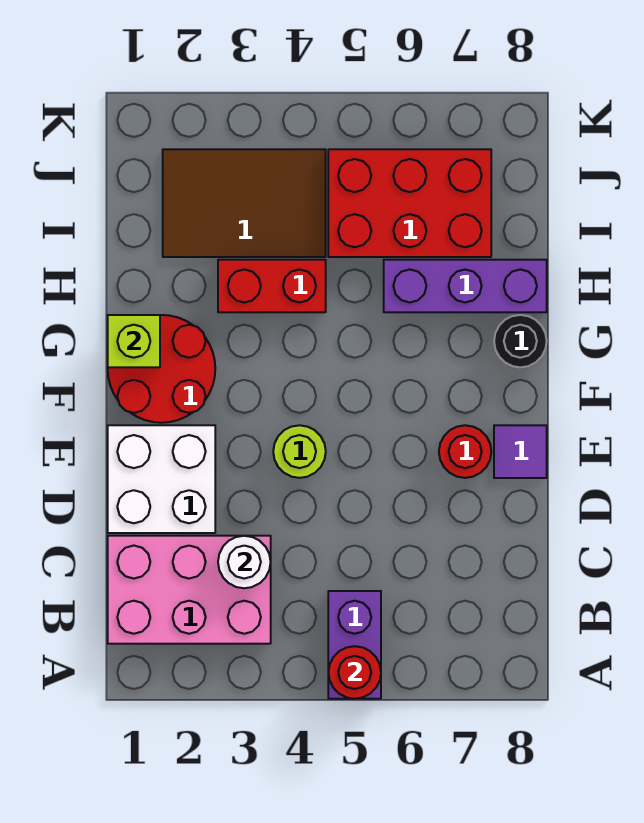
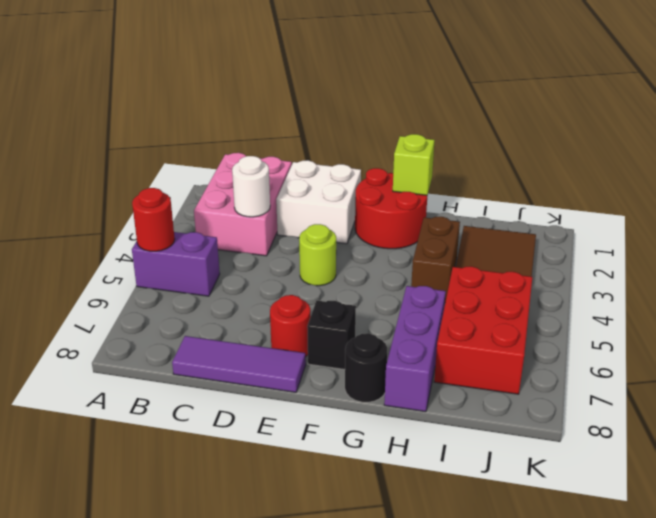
purple tile E8 level 1 -> purple tile C8:E8 level 1
none -> black brick F7 level 1
red brick H3:H4 level 1 -> brown brick H3:H4 level 1

